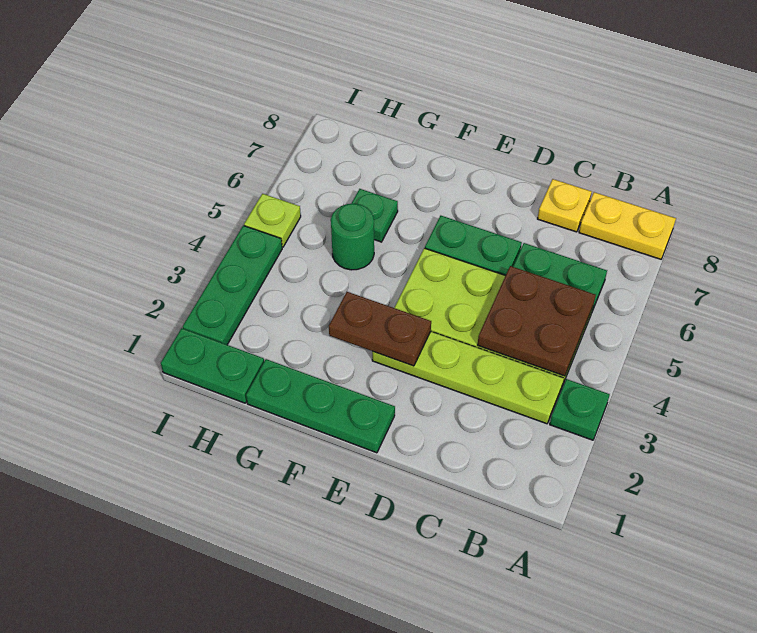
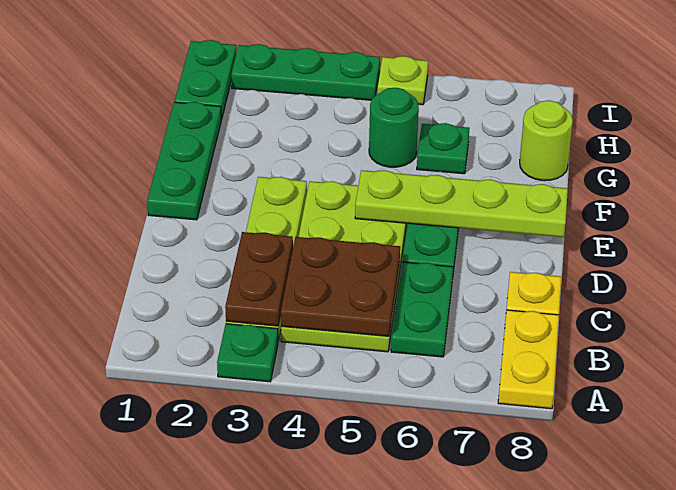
brown plate E3:F3 level 2 -> brown plate B3:C3 level 2
none -> lime plate E5:E8 level 2
none -> lime round brick G8 level 1

